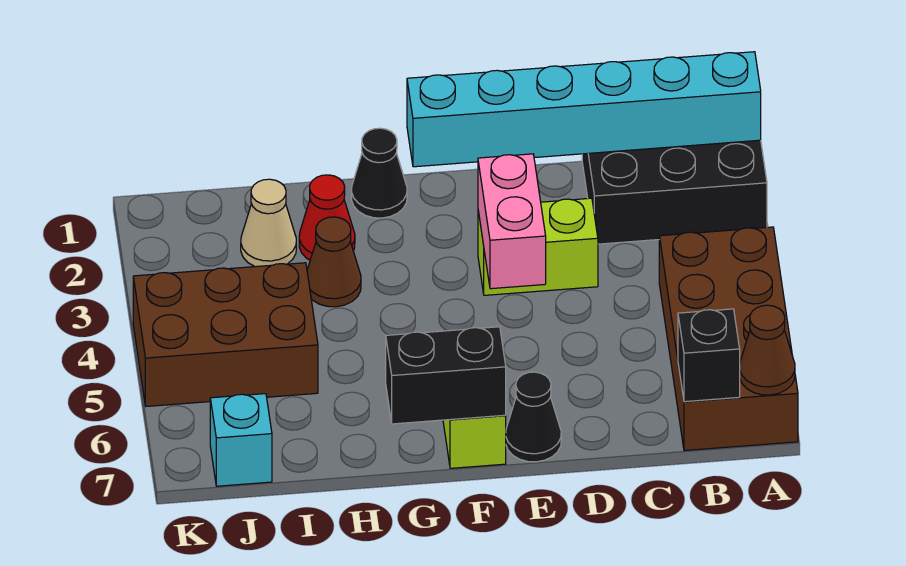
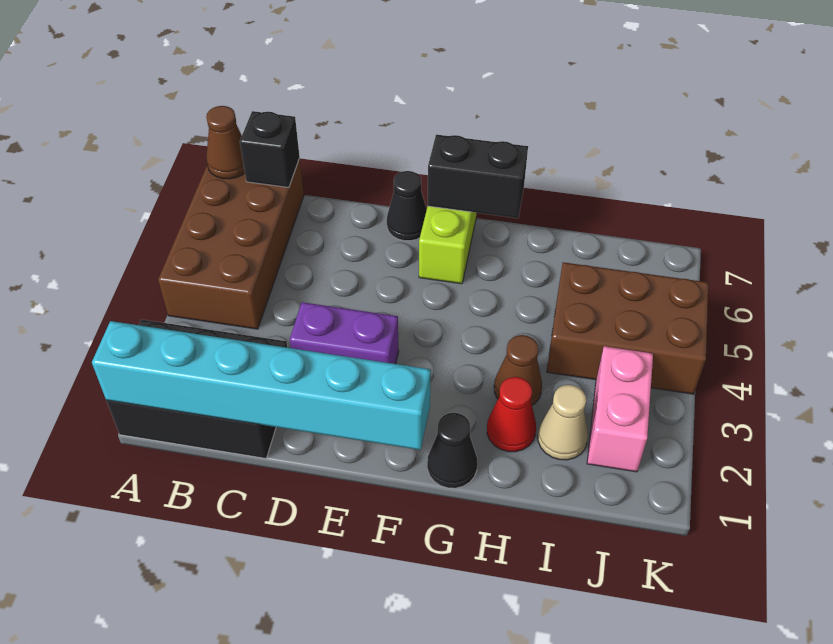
lime brick D3:E3 level 1 -> purple brick D3:E3 level 1
pink brick E3:E4 level 2 -> pink brick J2:J3 level 1
cyan brick J7 level 1 -> none

